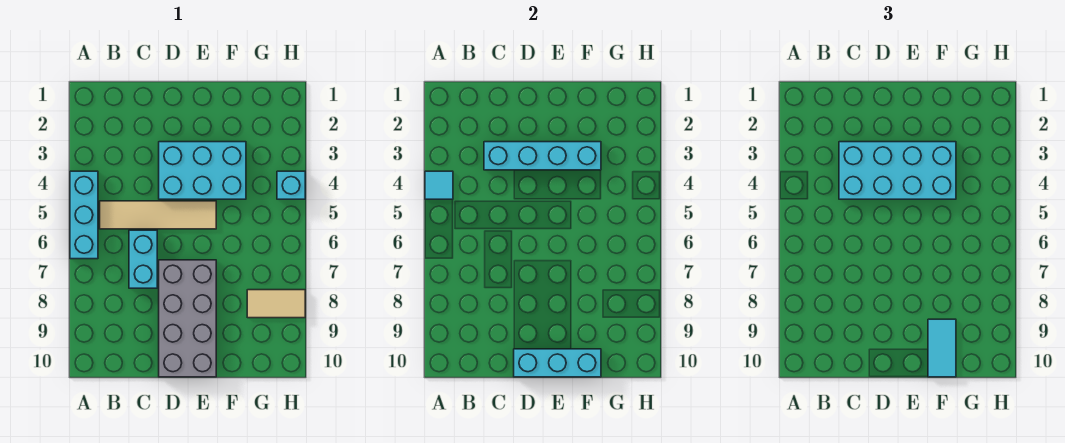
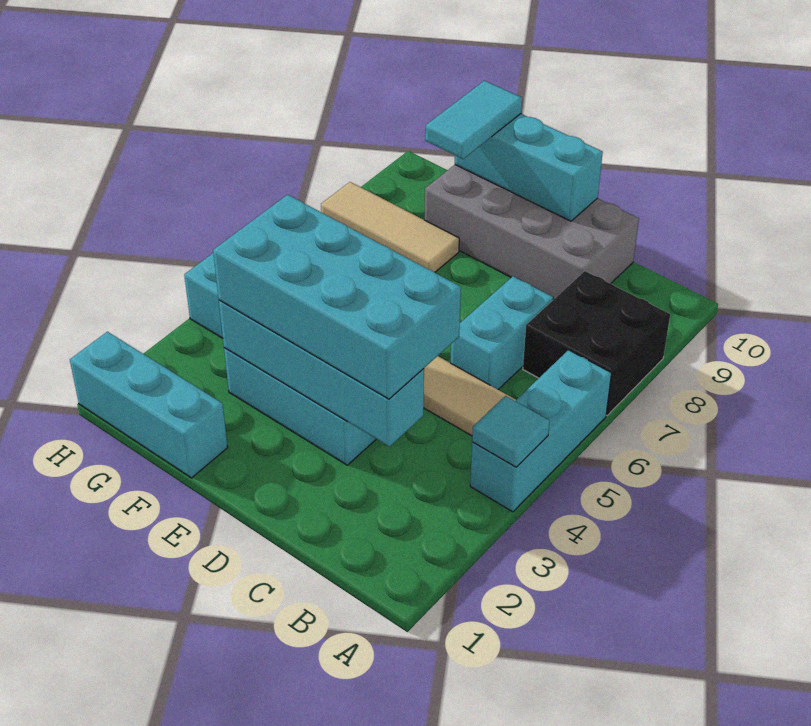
none -> black brick A7:B8 level 1
grey brick D7:E10 level 1 -> grey brick C9:F10 level 1
none -> cyan brick F1:H1 level 1
tan tile G8:H8 level 1 -> tan tile F8:H8 level 1

